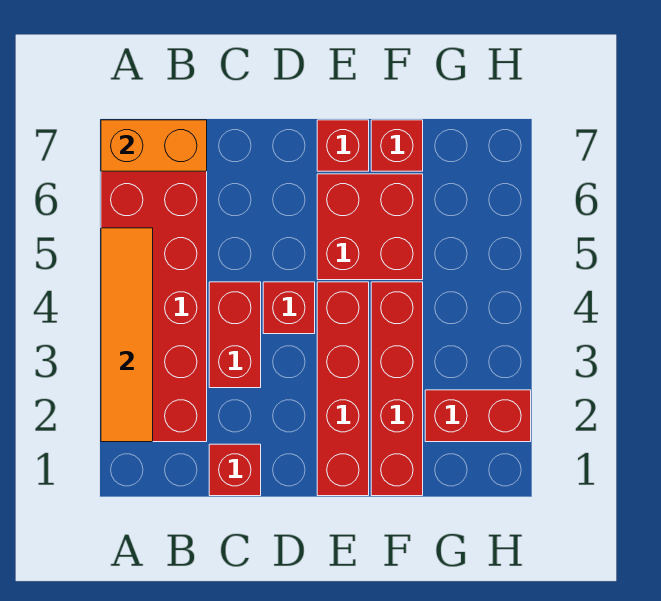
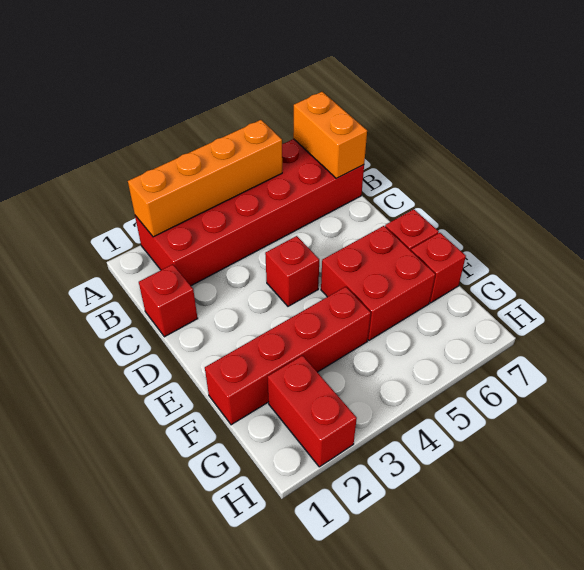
orange tile A2:A5 level 2 -> orange brick A2:A5 level 2
red brick C3:C4 level 1 -> none
red brick E1:E4 level 1 -> none

